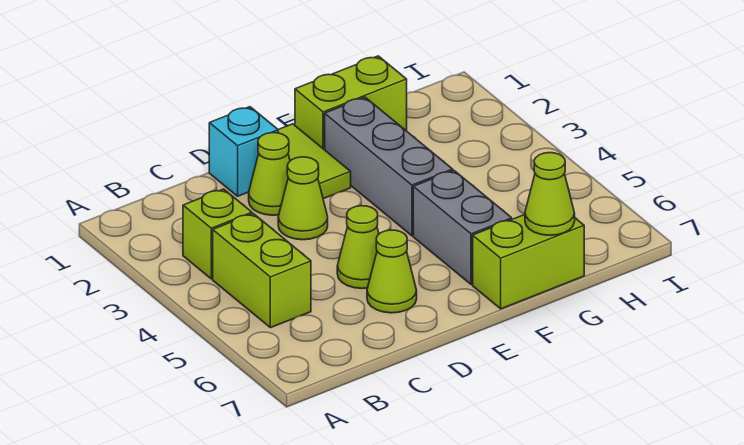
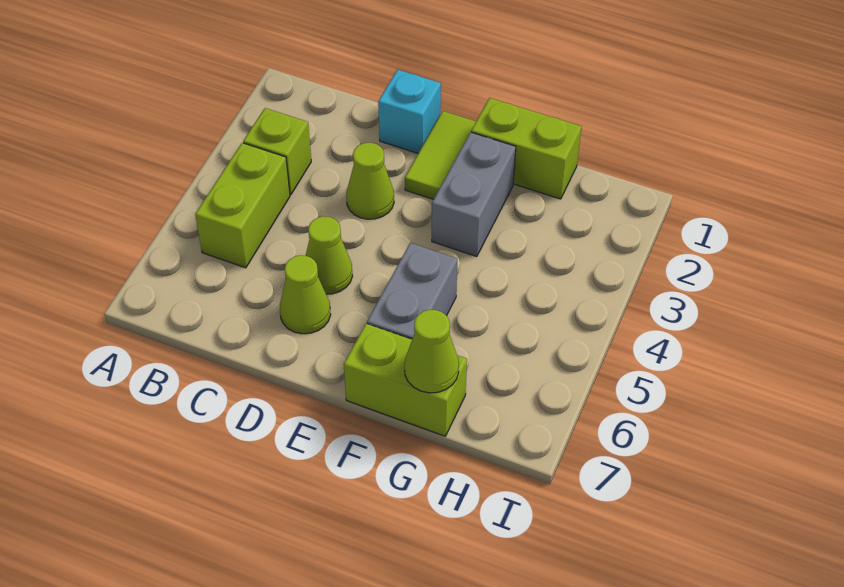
lime cone D2 level 1 -> none
grey brick F2:F4 level 1 -> grey brick F2:F3 level 1

